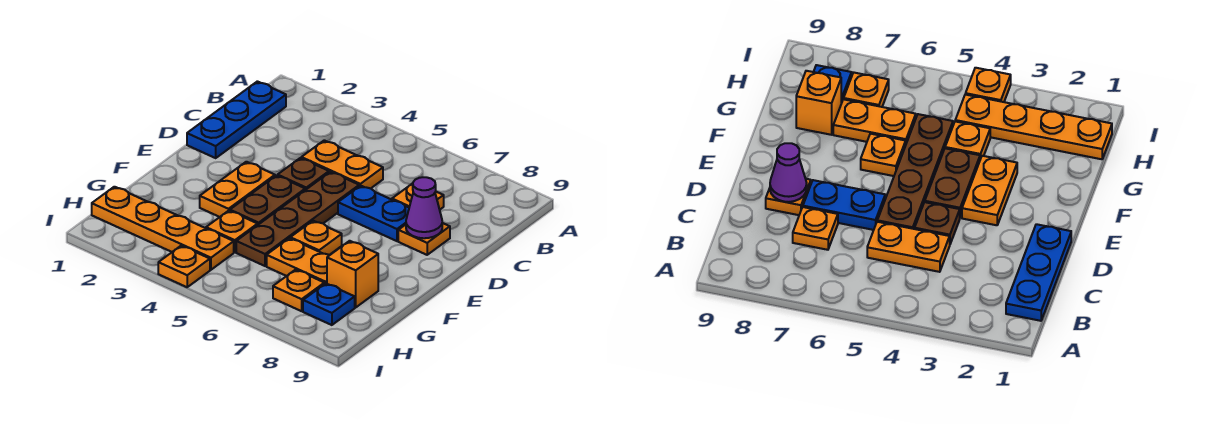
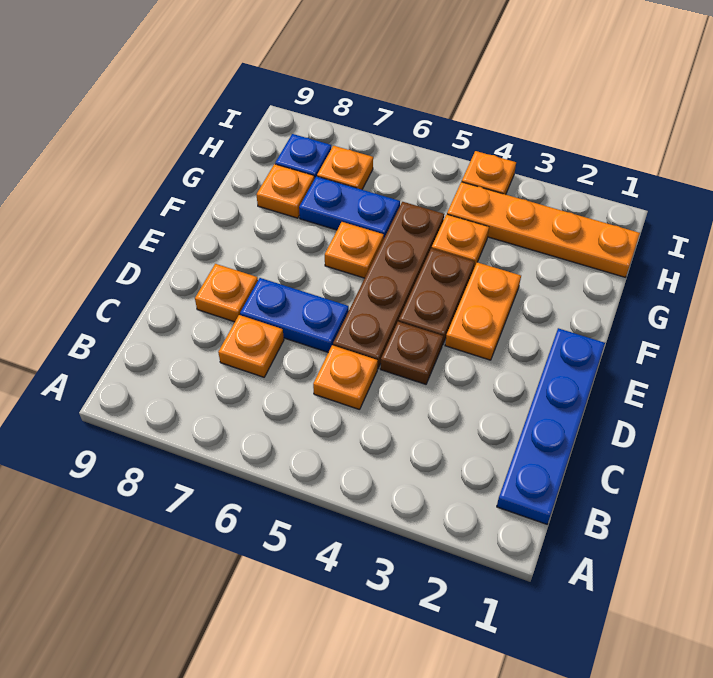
blue plate B1:D1 level 1 -> blue plate B1:E1 level 1
orange plate C4:C5 level 1 -> orange plate C5 level 1
purple cone D8 level 2 -> none
orange plate G6:G7 level 1 -> blue plate G6:G7 level 1
orange brick G8 level 1 -> orange plate G8 level 1

